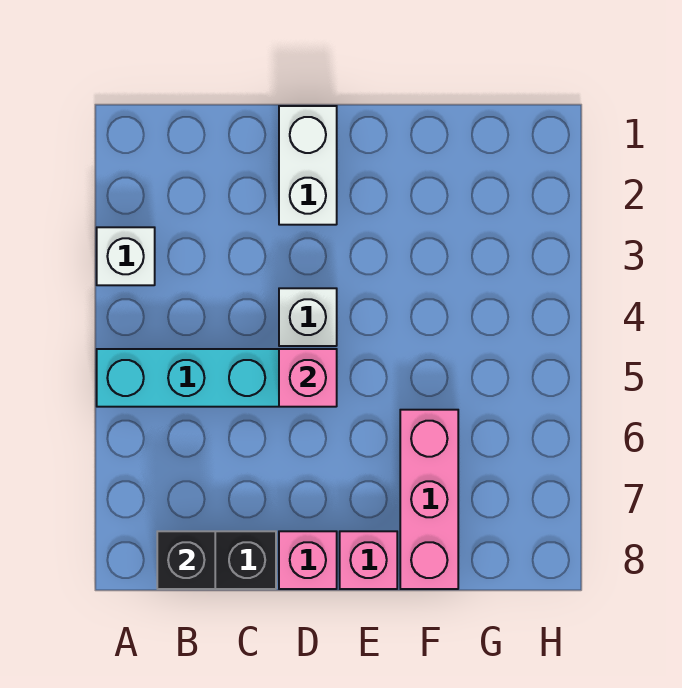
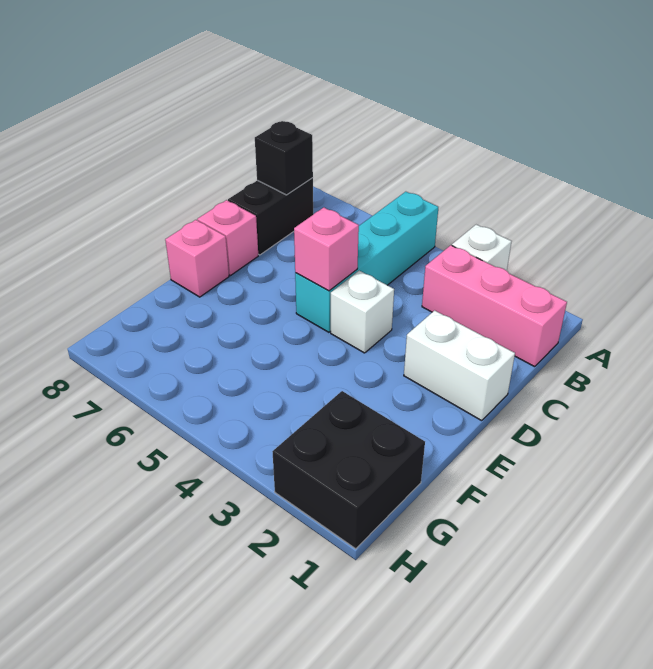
pink brick F6:F8 level 1 -> pink brick B1:B3 level 1
none -> black brick G1:H2 level 1

